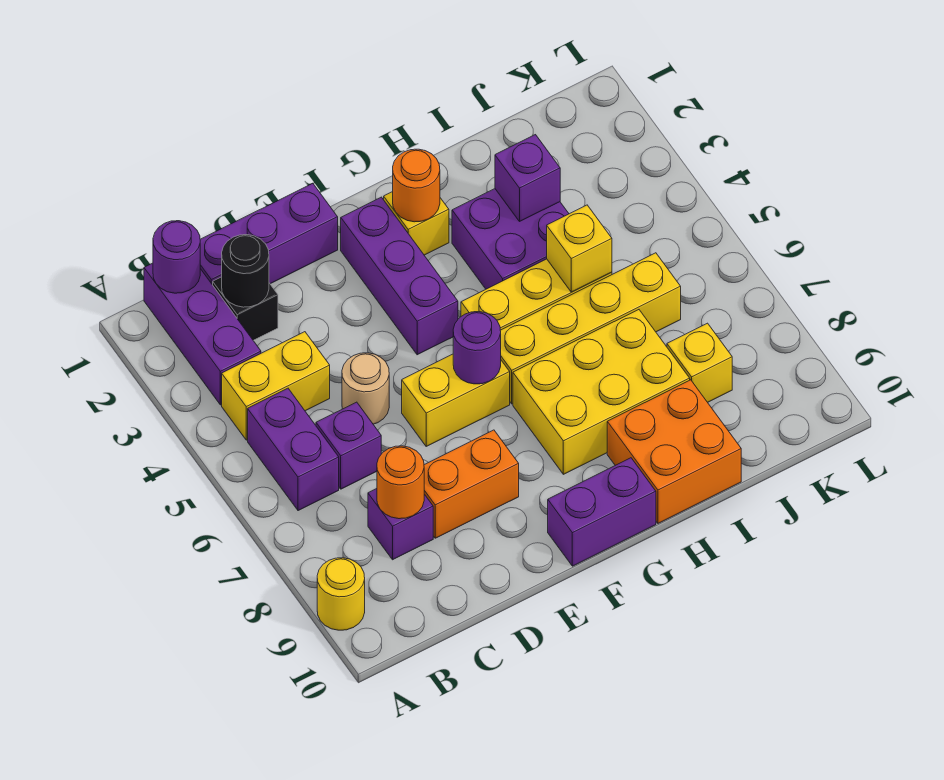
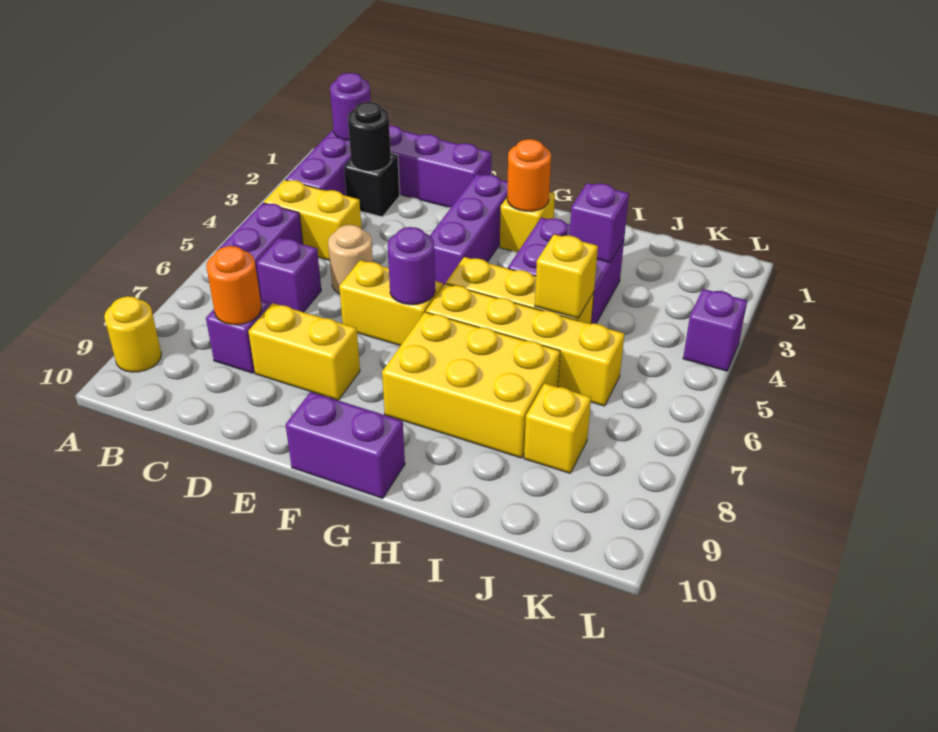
orange brick D8:E8 level 1 -> yellow brick D8:E8 level 1
orange brick H9:I10 level 1 -> none
none -> purple brick L4 level 1

